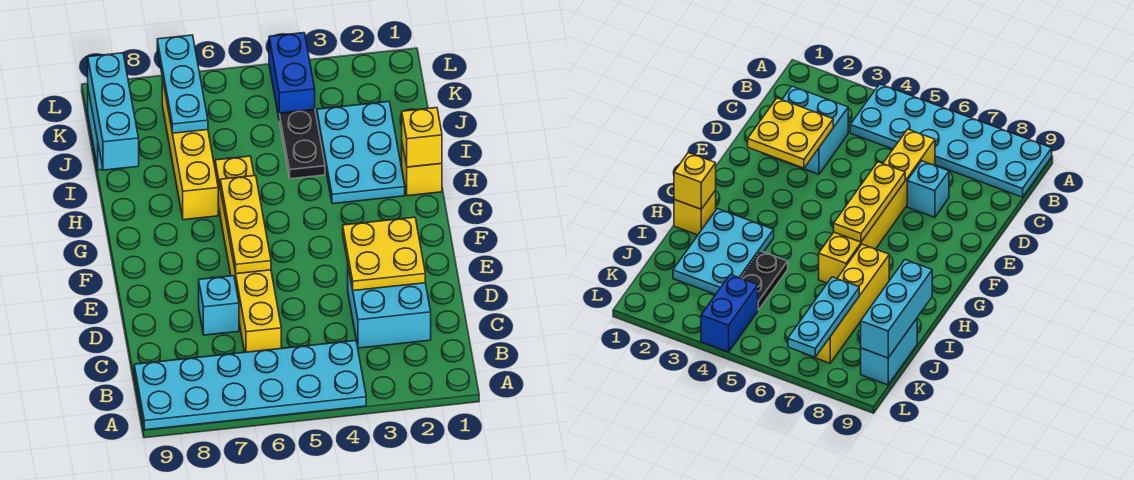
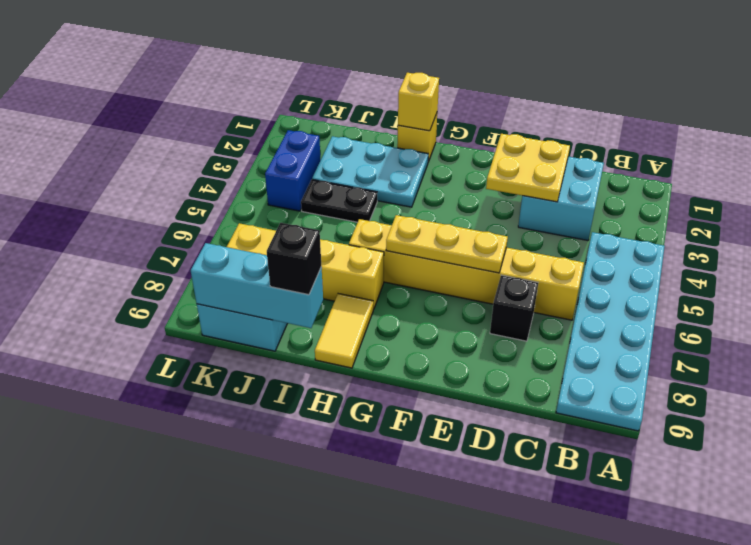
cyan brick D7 level 1 -> black brick D7 level 1
none -> yellow tile H8:H9 level 1
none -> black brick I9 level 3
cyan plate J7:L7 level 2 -> none
blue brick K4:L4 level 1 -> blue brick K3:K4 level 1

